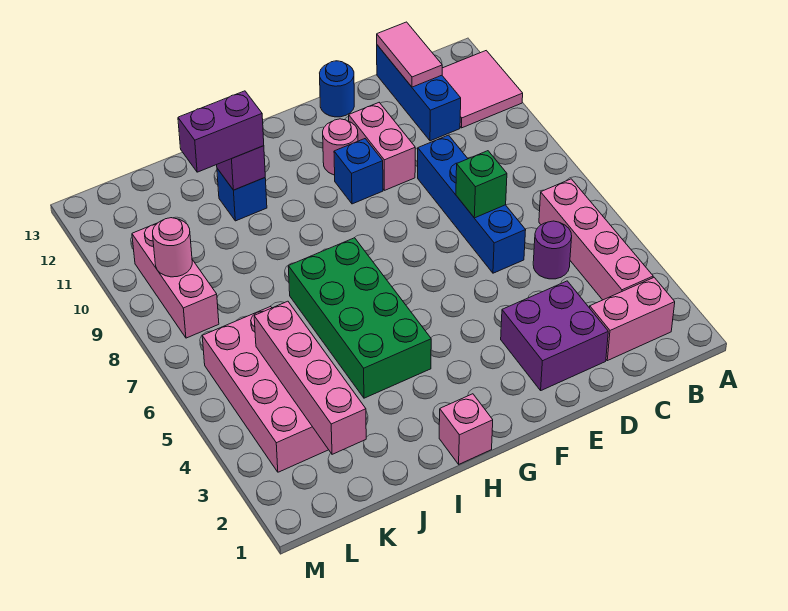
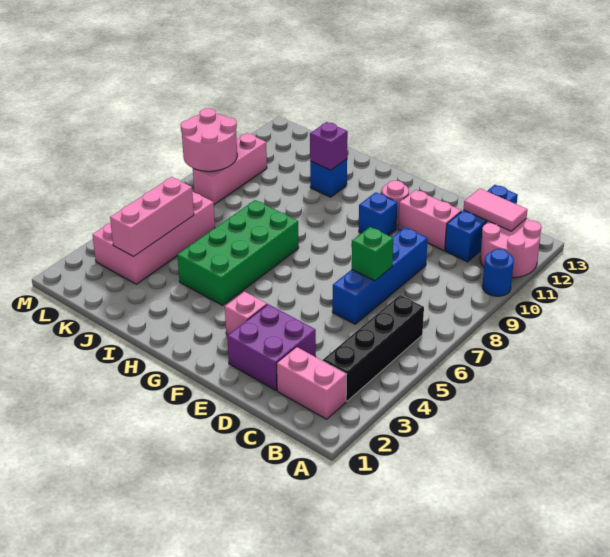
pink tile A11:B12 level 1 -> pink round brick A11:B12 level 1
pink brick B3:B6 level 1 -> black brick B3:B6 level 1
purple round brick C5 level 1 -> none
pink tile C12:C13 level 2 -> pink tile B12:C12 level 2
pink brick E10:E11 level 1 -> pink brick D11:E11 level 1
blue round brick E13 level 1 -> blue round brick A10 level 1
pink brick H1 level 1 -> pink brick F3 level 1
purple brick I11:J11 level 3 -> none
pink brick K2:K5 level 2 -> pink brick K3:K5 level 2
pink round brick L9 level 2 -> pink round brick L8:M9 level 2

